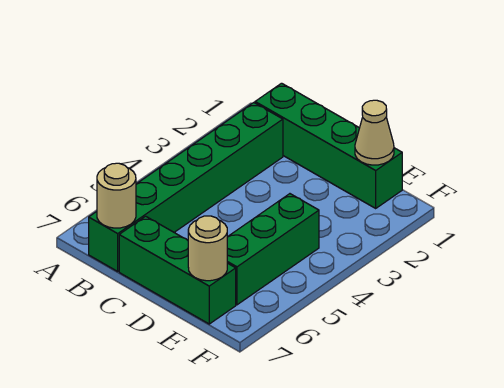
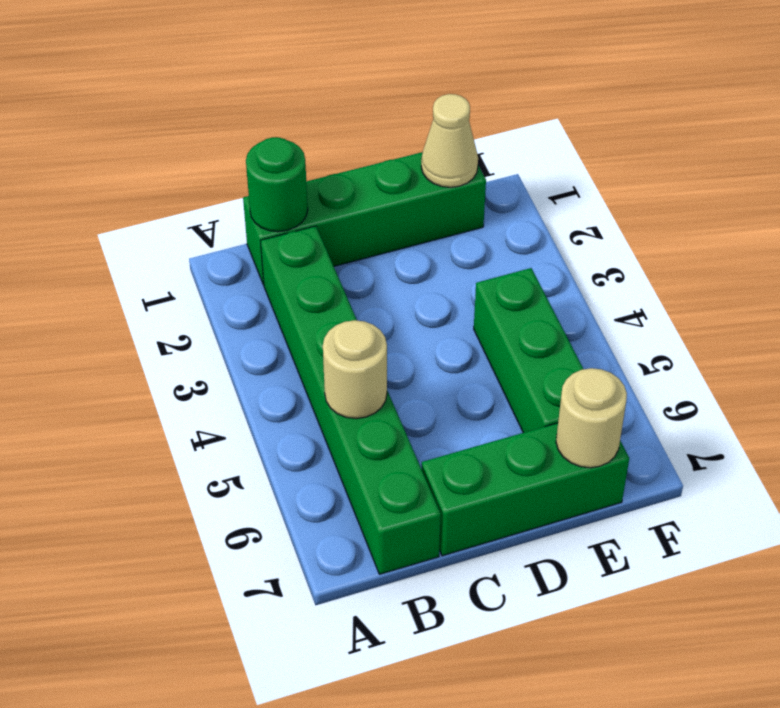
none -> green round brick B1 level 2
tan round brick B7 level 2 -> tan round brick B5 level 2

